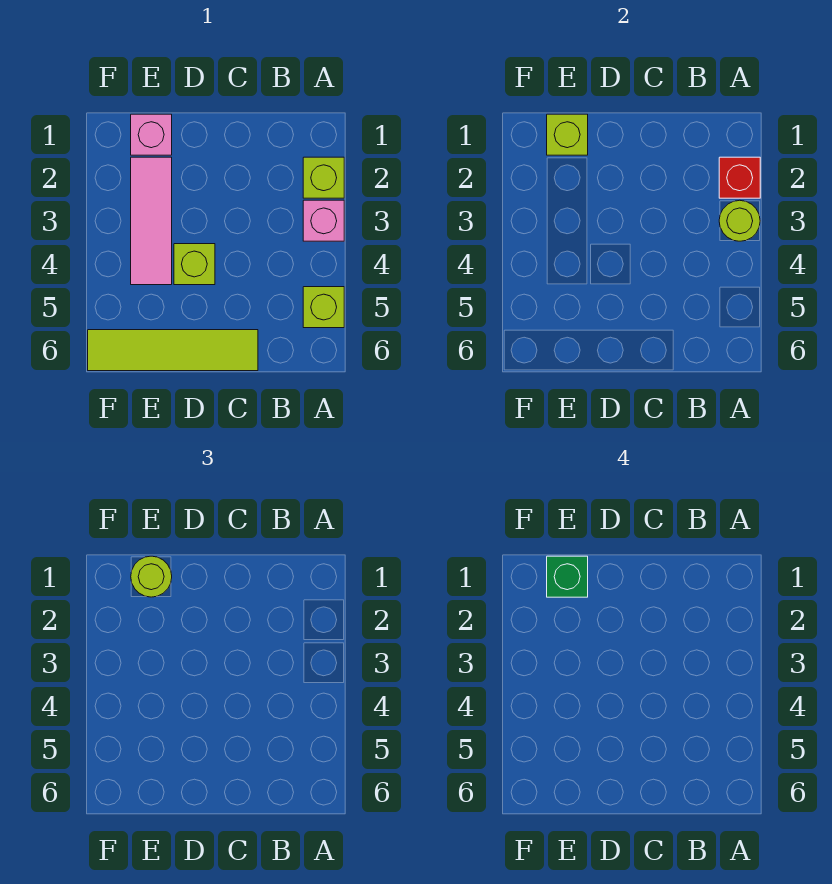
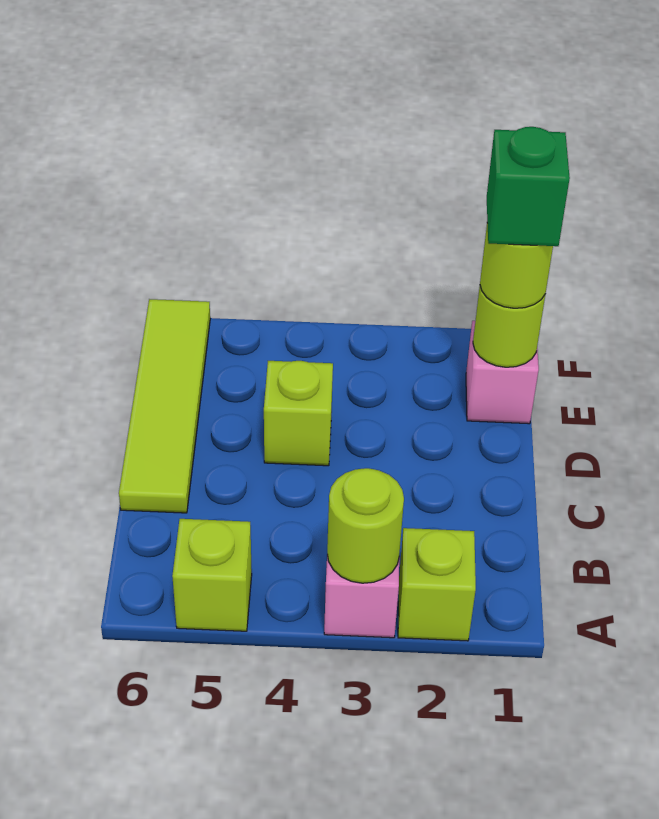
red brick A2 level 2 -> none
lime brick E1 level 2 -> lime round brick E1 level 2
pink tile E2:E4 level 1 -> none

